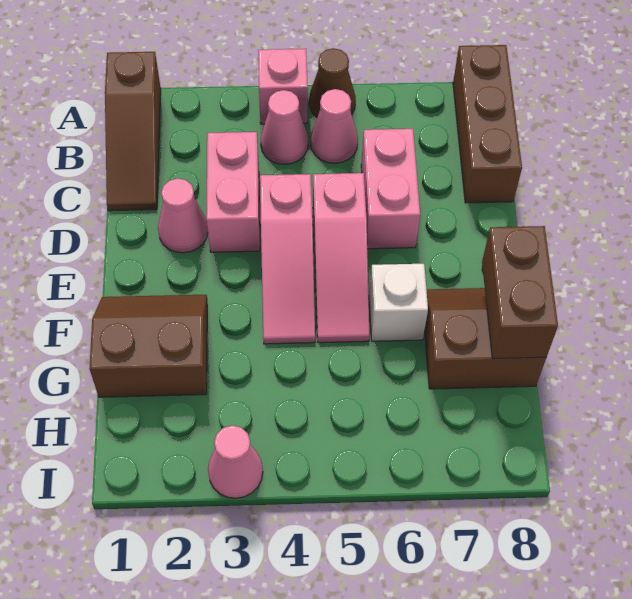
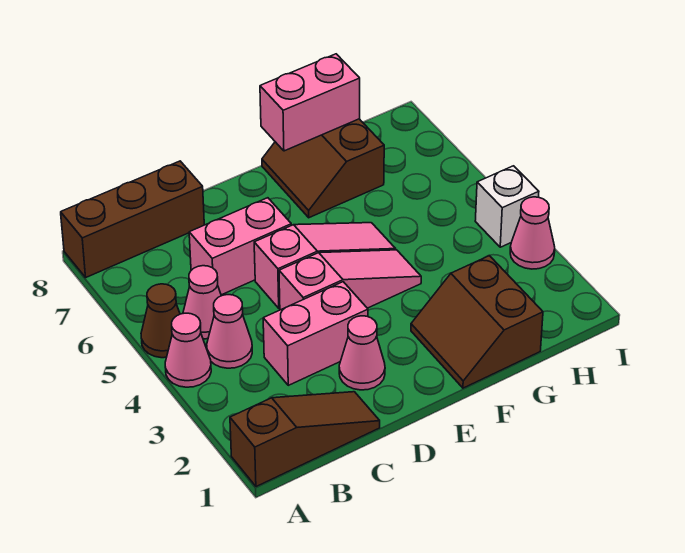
pink brick A4 level 1 -> pink cone A4 level 1
white brick F6 level 1 -> white brick I4 level 1
brown brick F8:G8 level 2 -> pink brick F8:G8 level 2

